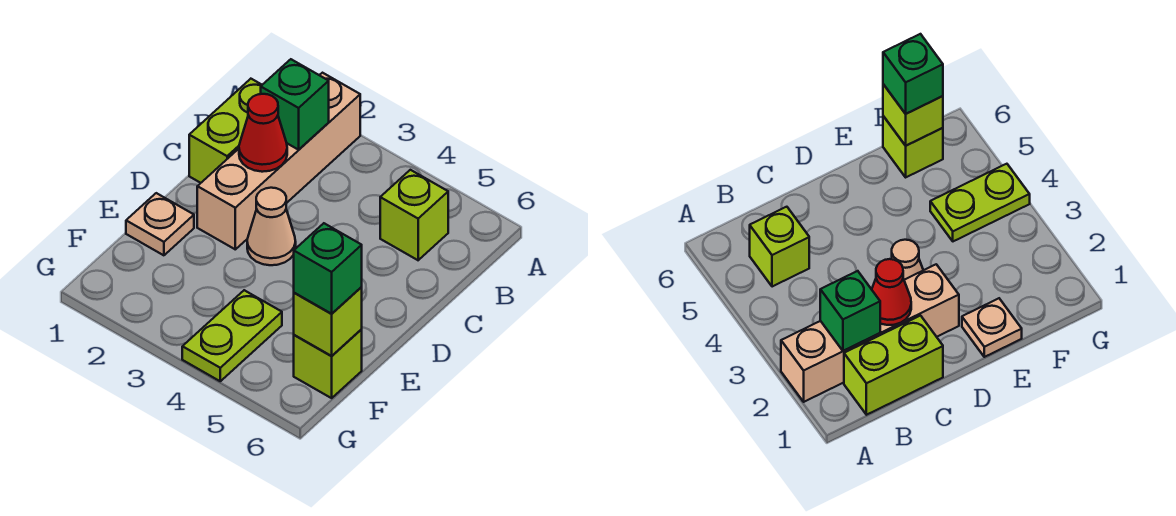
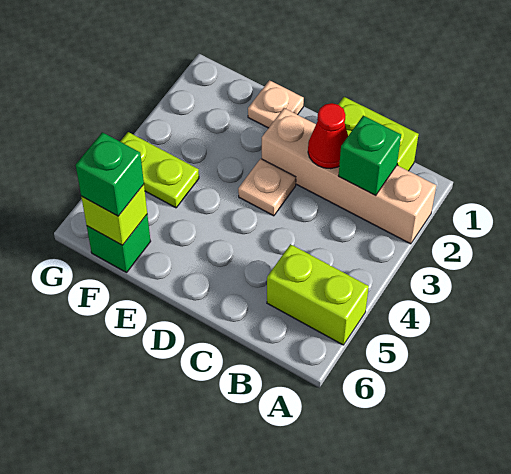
lime brick B5 level 1 -> lime brick A5:B5 level 1
tan cone D3 level 1 -> tan plate D3 level 1
lime brick F6 level 1 -> green brick F6 level 1

